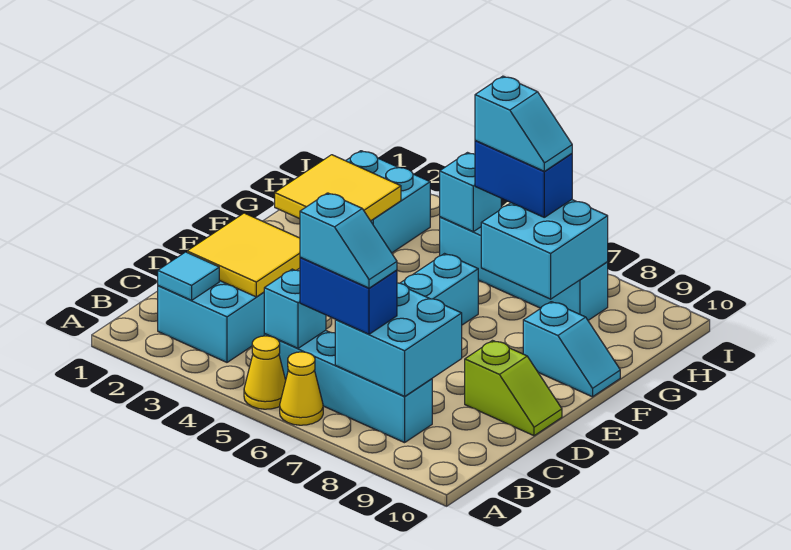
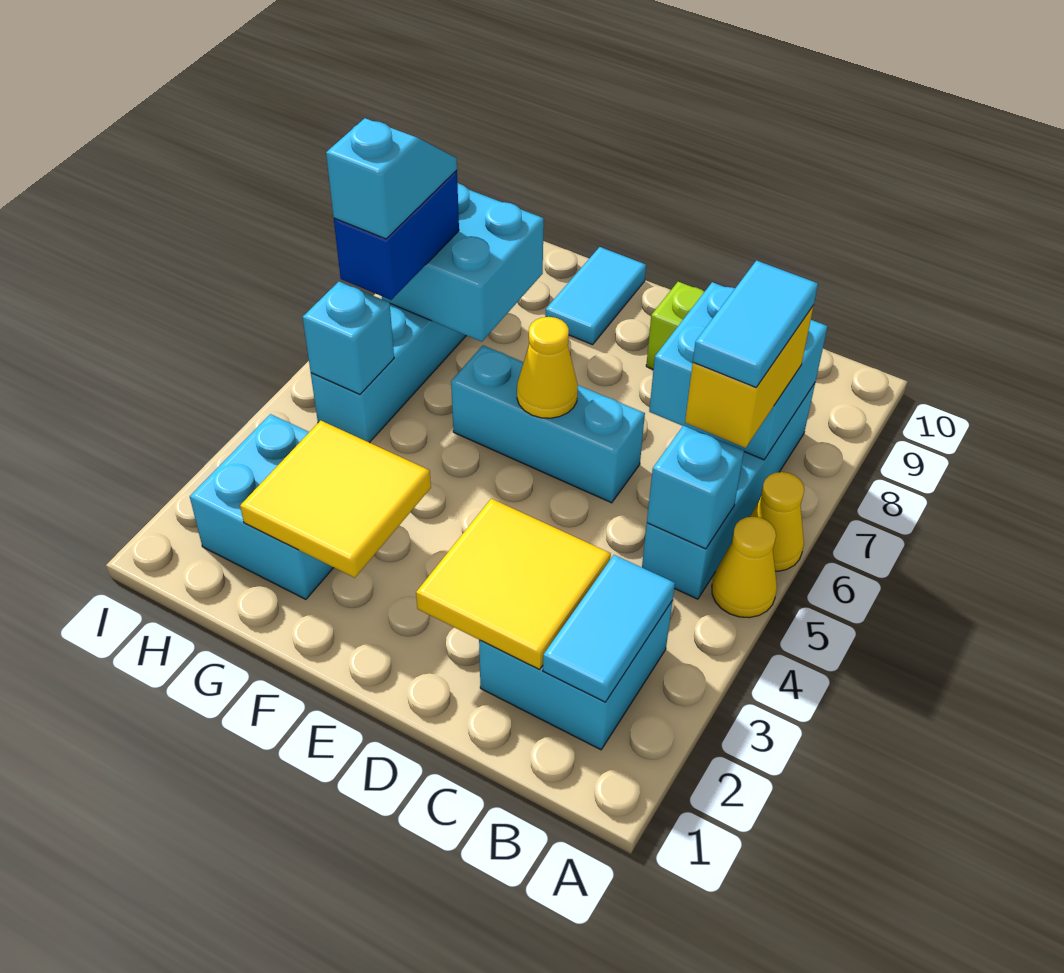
cyan tile B2 level 2 -> cyan tile B2:B3 level 2
blue brick B6:B7 level 3 -> yellow brick B6:B7 level 3
cyan slope B6:B7 level 4 top 6 -> cyan tile B6:B7 level 4
none -> yellow cone E6 level 2
cyan slope F9:F10 level 1 top 9 -> cyan tile F9:F10 level 1

